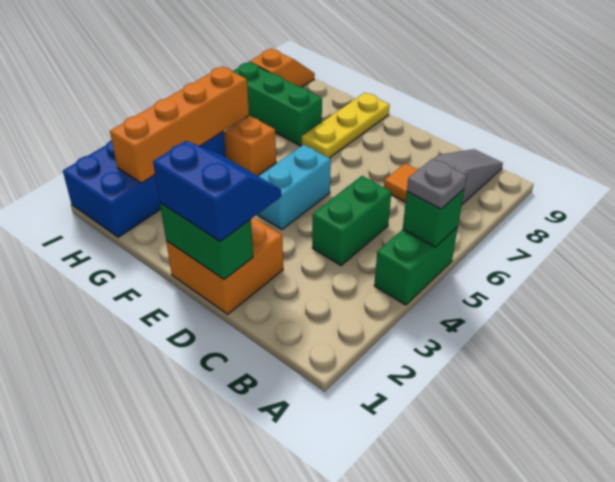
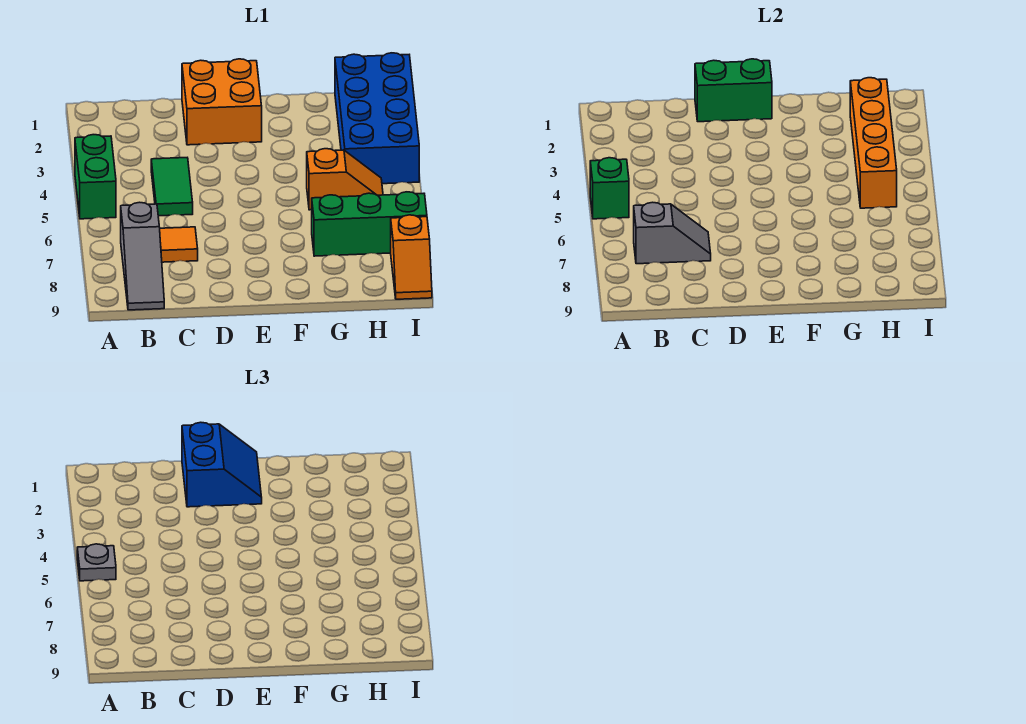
none -> grey slope B7:C7 level 2 top B
green brick C4:C5 level 1 -> green tile C4:C5 level 1
blue slope D1:E2 level 3 top 1 -> blue slope D1:E2 level 3 top D
cyan brick E4:E5 level 1 -> none
yellow plate F7:F9 level 1 -> none

